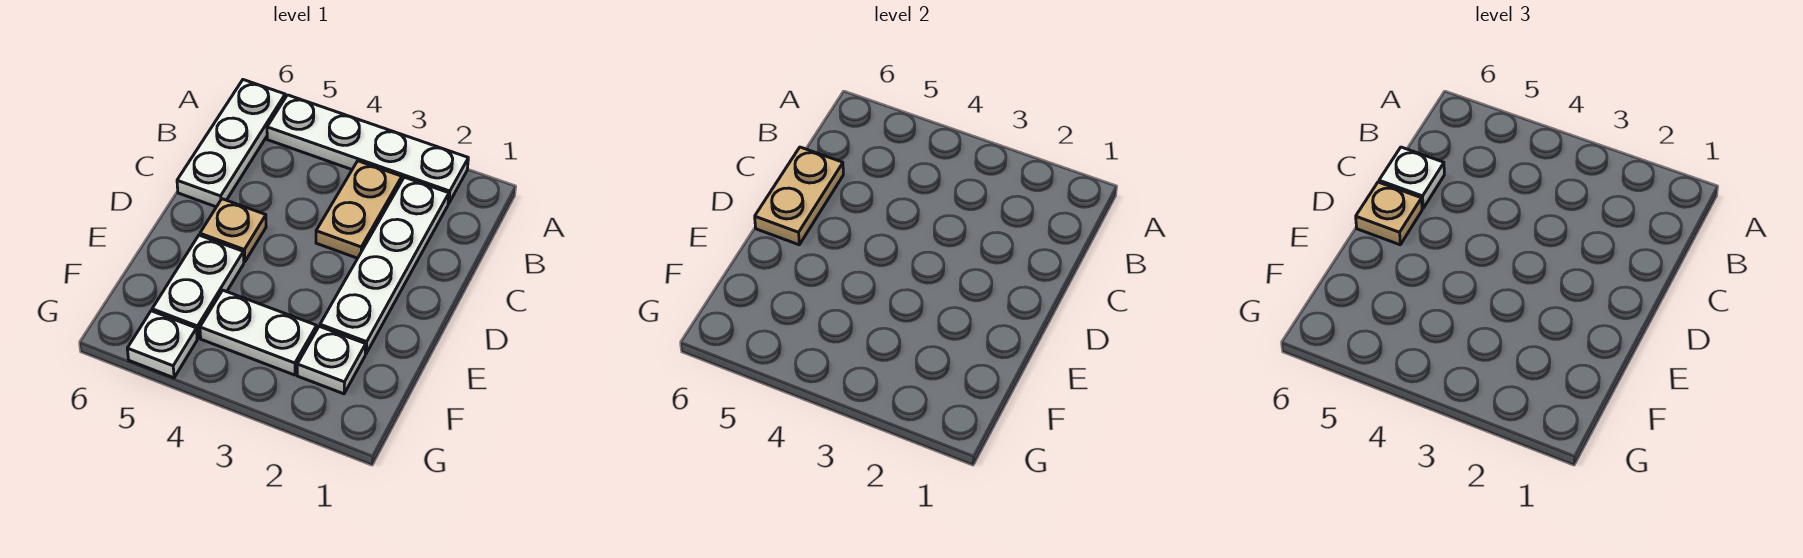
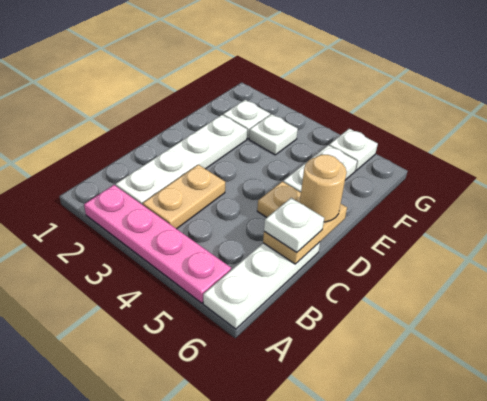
white plate A2:A5 level 1 -> pink plate A2:A5 level 1
tan plate D6 level 3 -> tan round brick D6 level 3
white plate F3:F4 level 1 -> white plate F3 level 1

